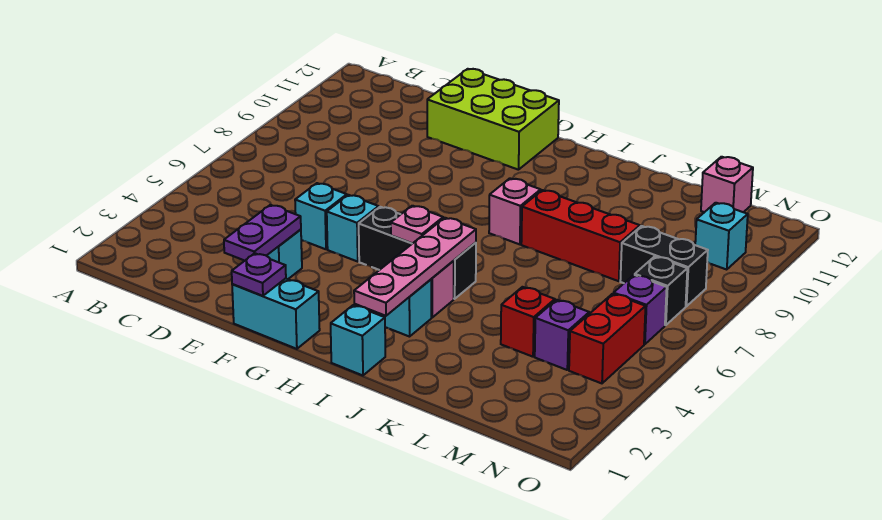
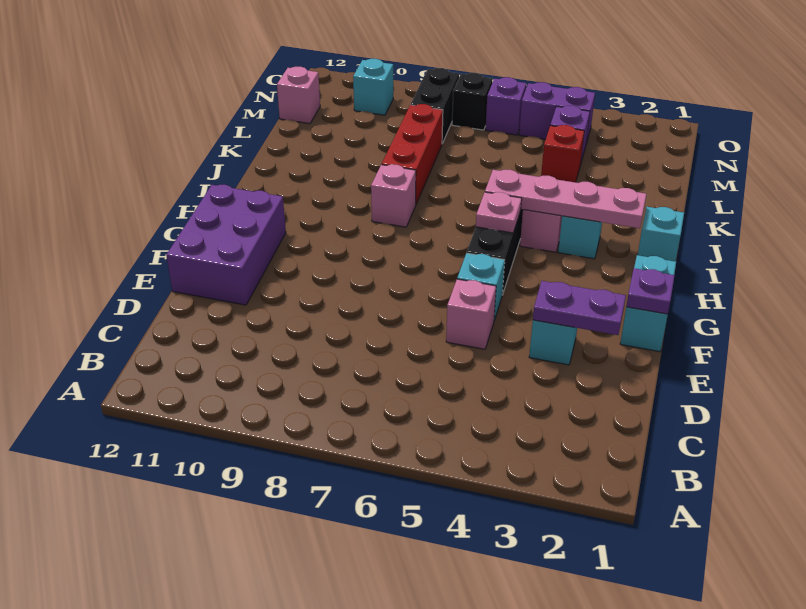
cyan brick E5 level 1 -> pink brick E5 level 1
lime brick E11:G12 level 1 -> purple brick E11:G12 level 1
red brick N4:N5 level 1 -> purple brick N4:N5 level 1

